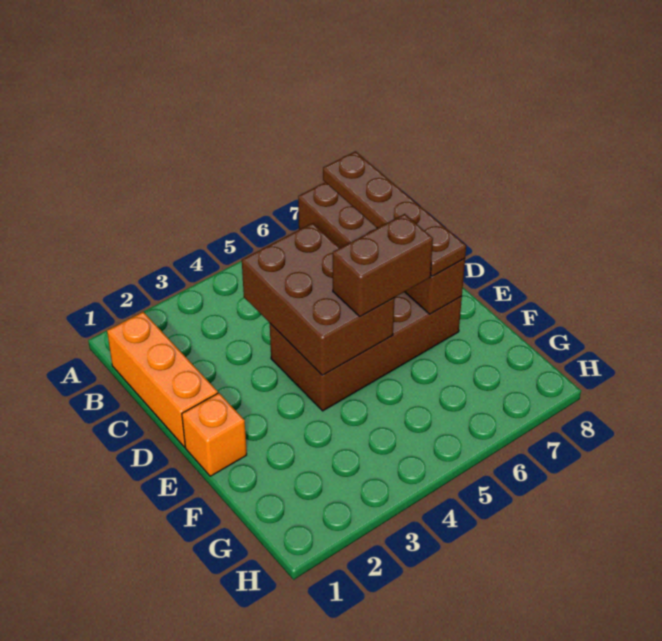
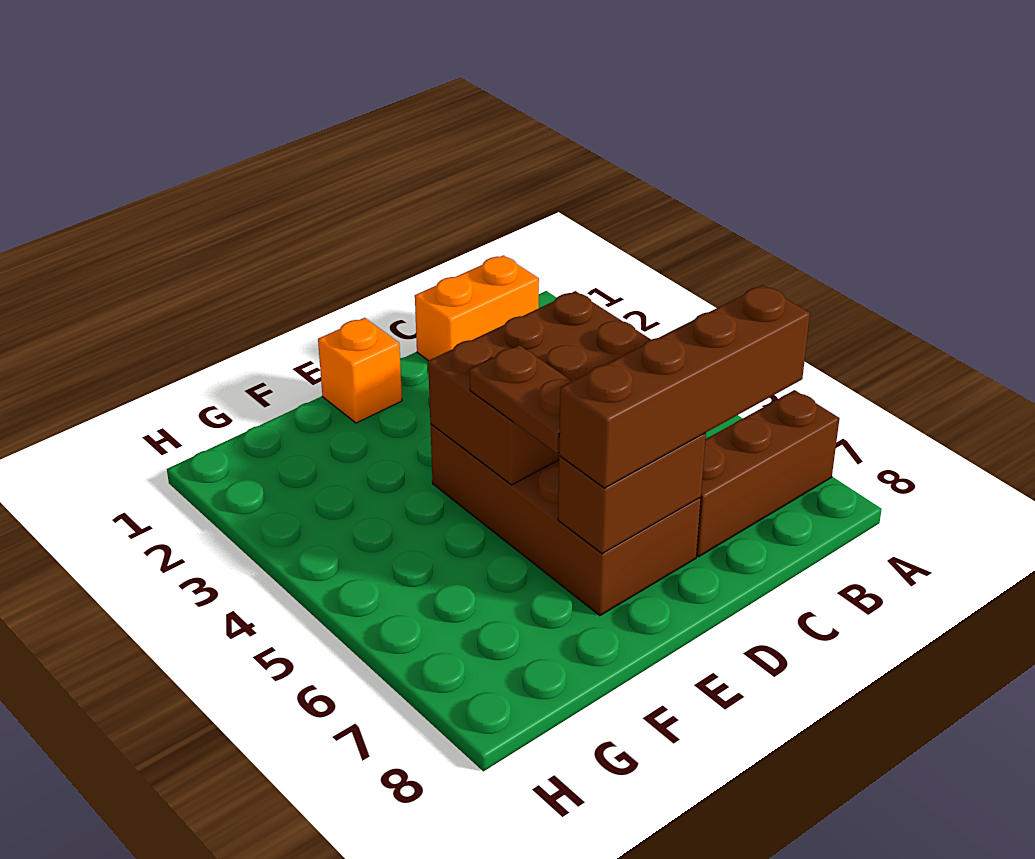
orange brick B1:D1 level 1 -> orange brick B1:C1 level 1
brown plate B7:E7 level 3 -> brown brick B7:E7 level 3
brown brick E5:E6 level 3 -> brown plate E5:E6 level 3

